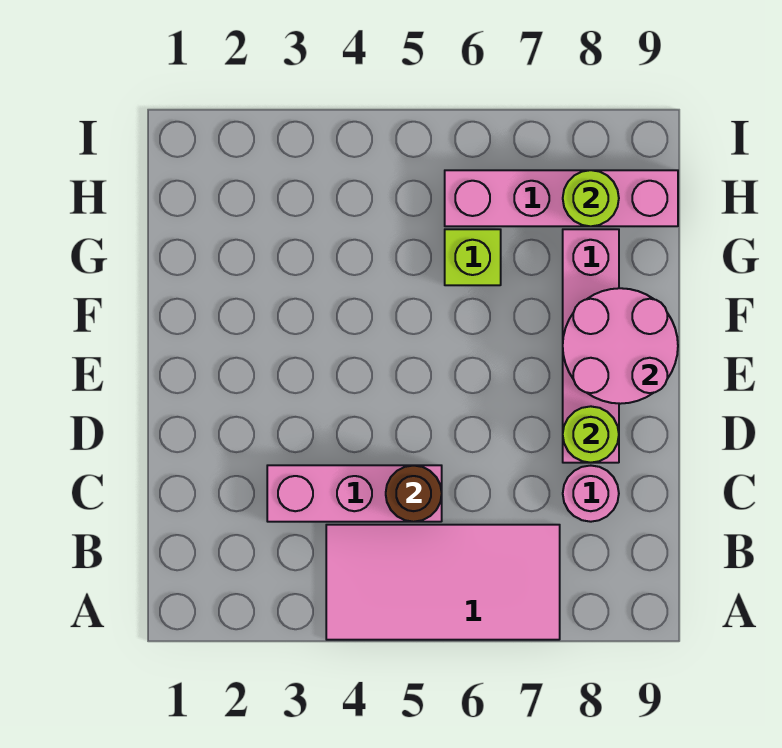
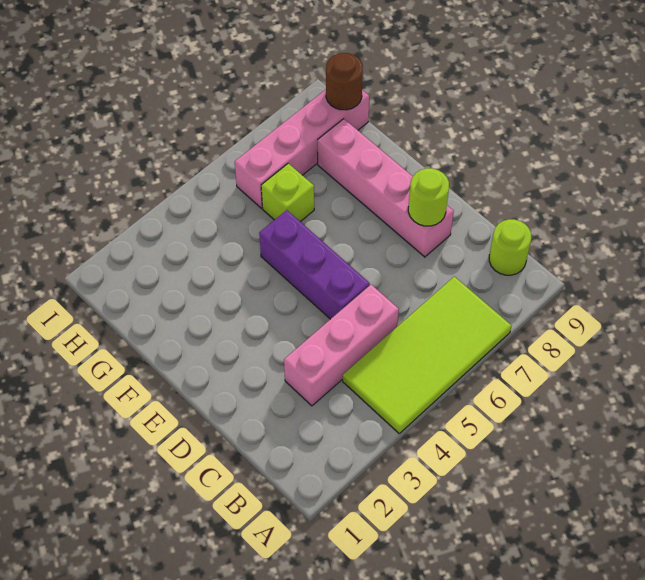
pink tile A4:B7 level 1 -> lime tile A4:B7 level 1
brown round brick C5 level 2 -> brown round brick H9 level 2
pink round brick C8 level 1 -> none
none -> purple brick D5:F5 level 1
pink round brick E8:F9 level 2 -> none
lime round brick H8 level 2 -> lime round brick B9 level 1

